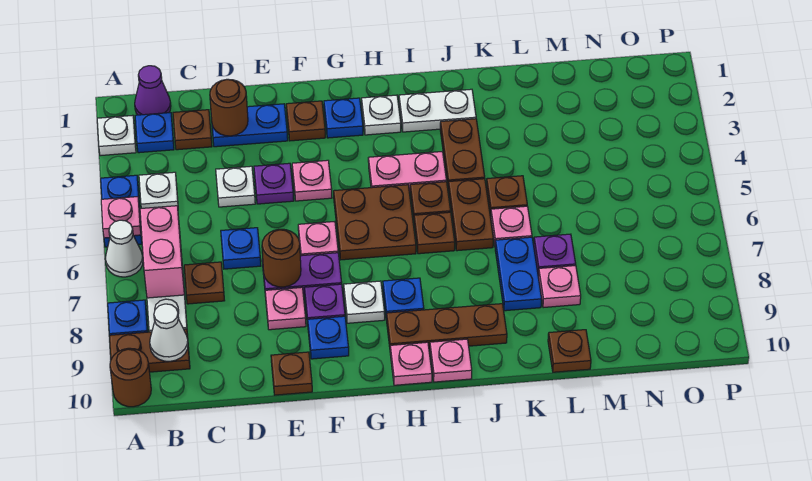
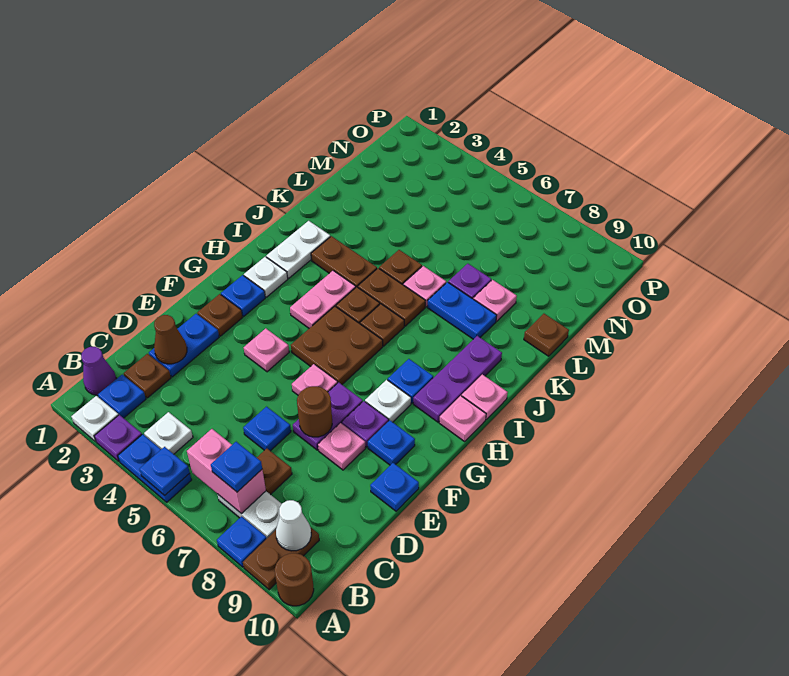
pink plate A5 level 2 -> blue plate A5 level 2
white cone A6 level 1 -> none
none -> blue plate B7 level 3
brown round brick D2 level 2 -> brown cone D2 level 2
white plate D4 level 1 -> none
purple plate E4 level 1 -> purple plate A3 level 1
brown plate E10 level 1 -> blue plate E10 level 1
brown plate H9:J9 level 1 -> purple plate H9:J9 level 1

